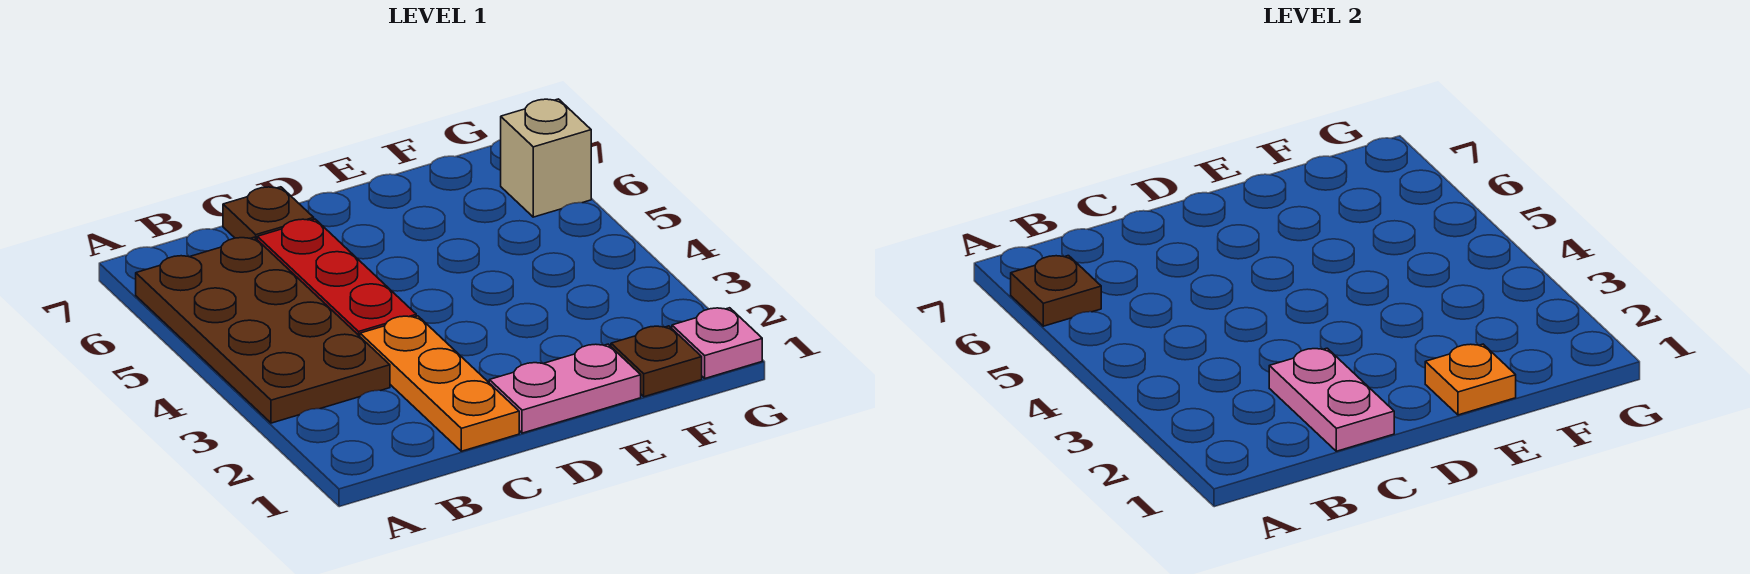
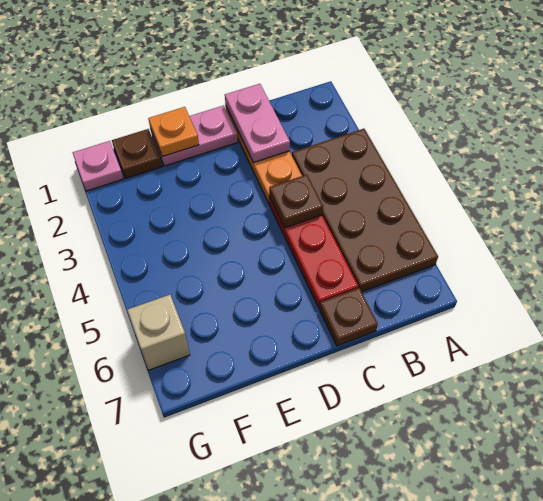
brown plate A6 level 2 -> brown plate C4 level 2

